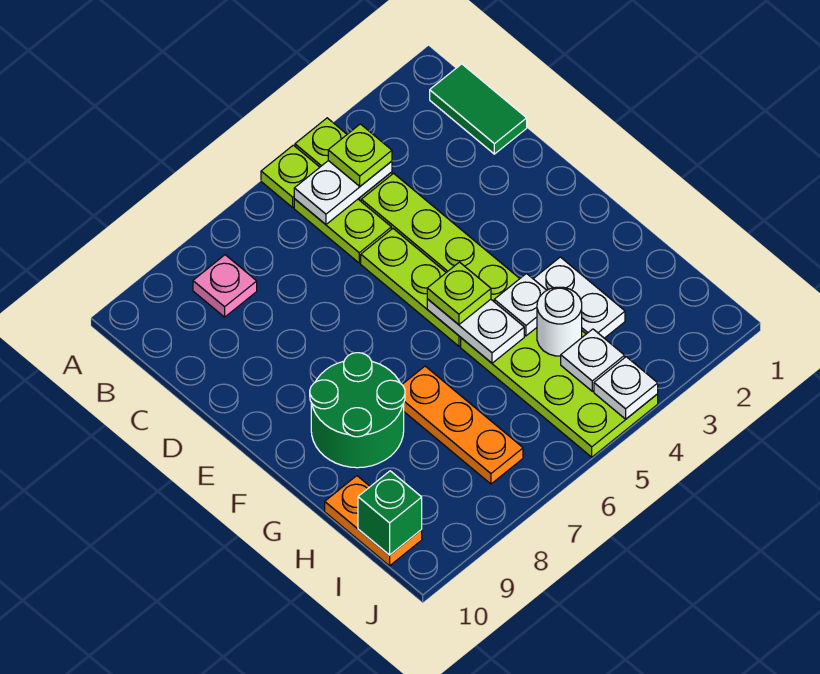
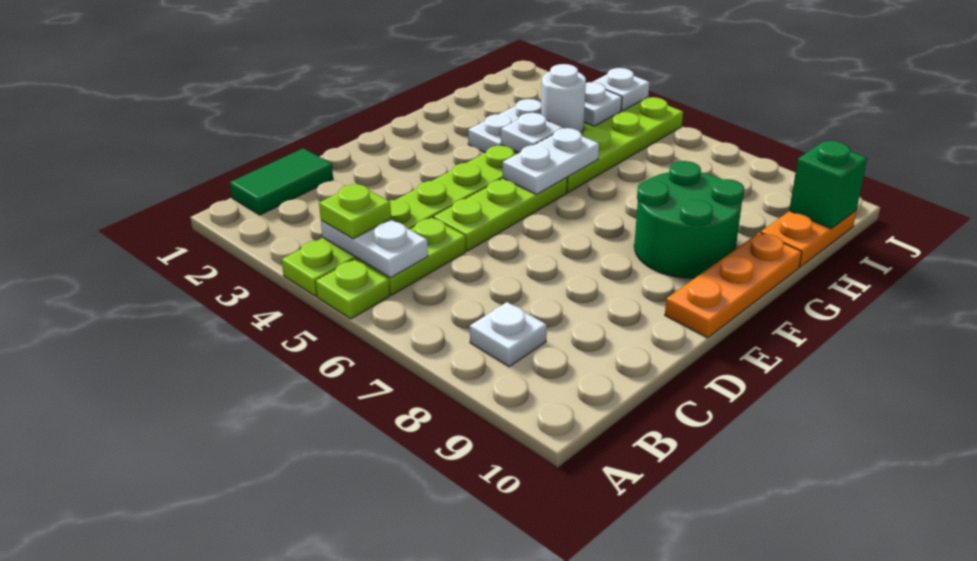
pink plate B8 level 1 -> white plate B8 level 1
lime plate F5 level 3 -> none
orange plate G7:I7 level 1 -> orange plate E10:G10 level 1

